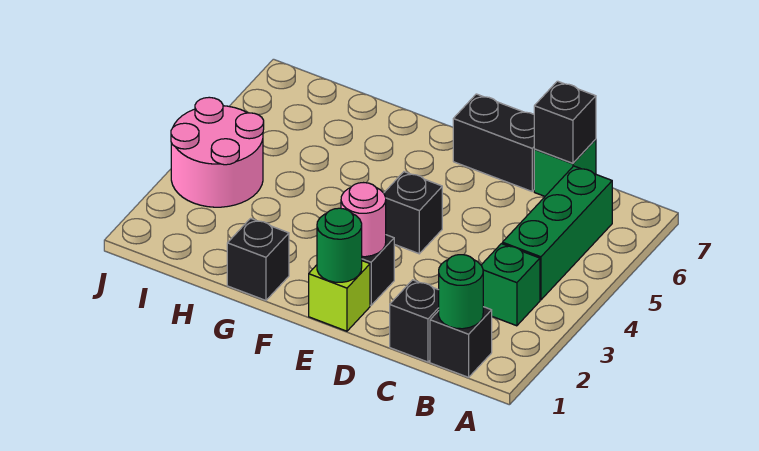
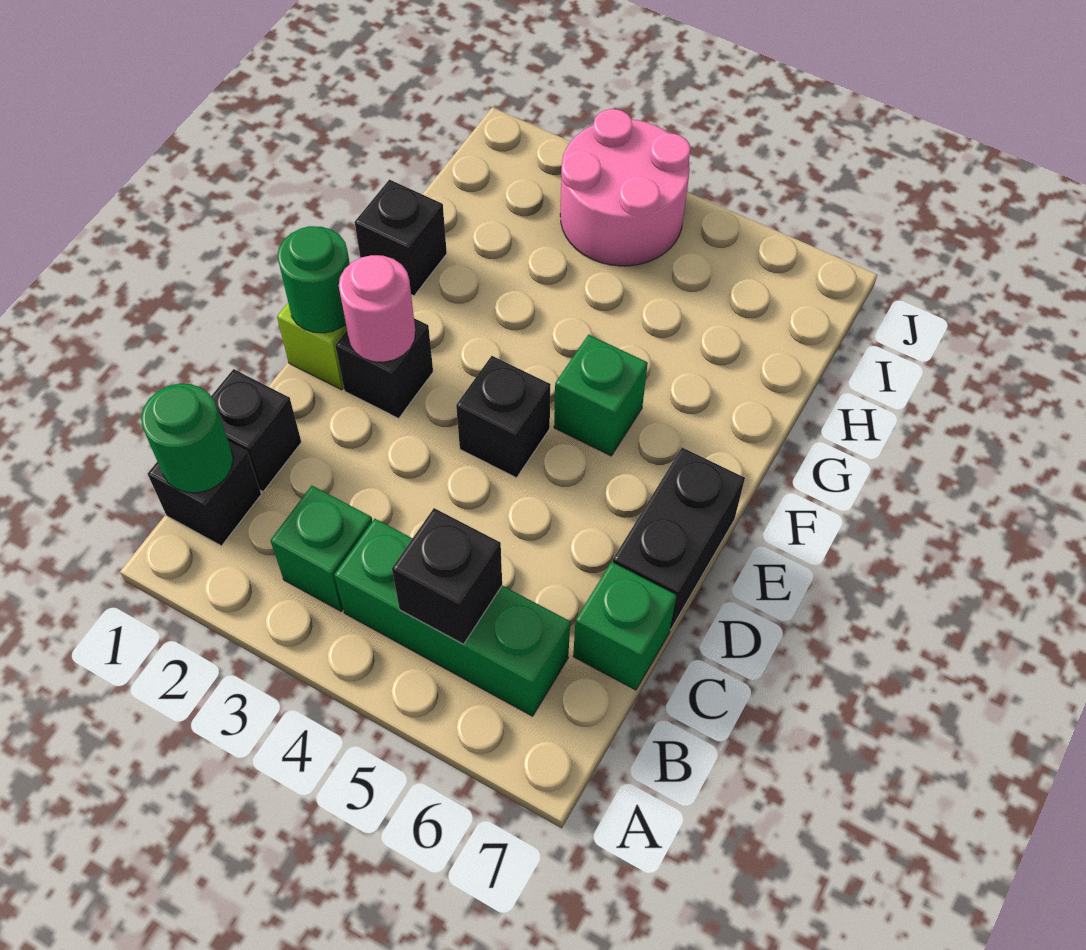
black brick C7 level 2 -> black brick B5 level 2
none -> green brick F5 level 1

